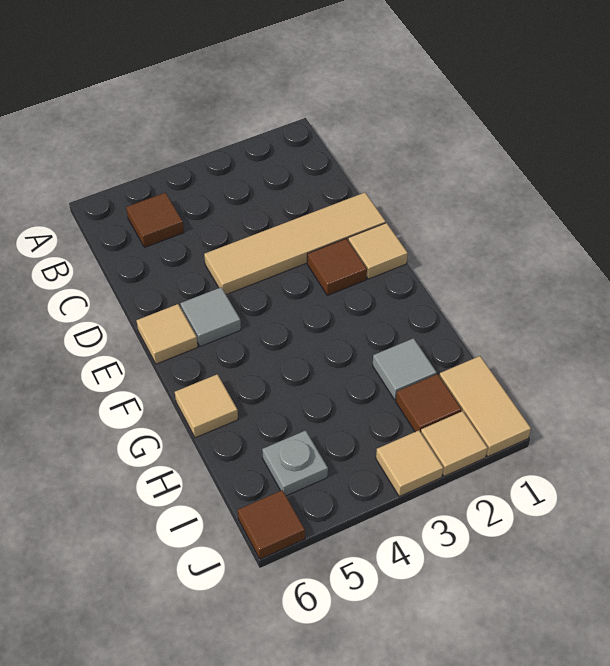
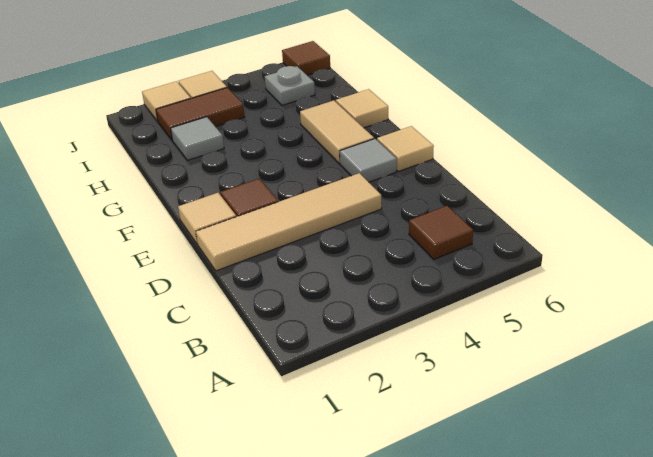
tan tile I1:J1 level 1 -> tan tile F5:G5 level 1
brown tile I2 level 1 -> brown tile I2:I3 level 1

